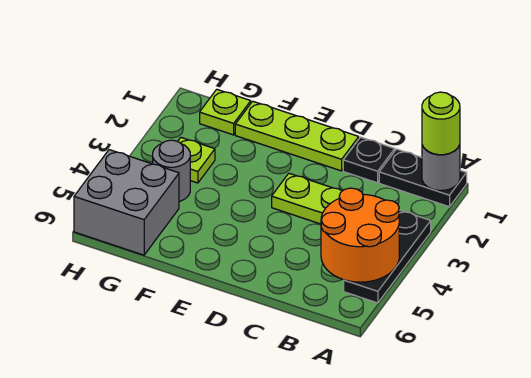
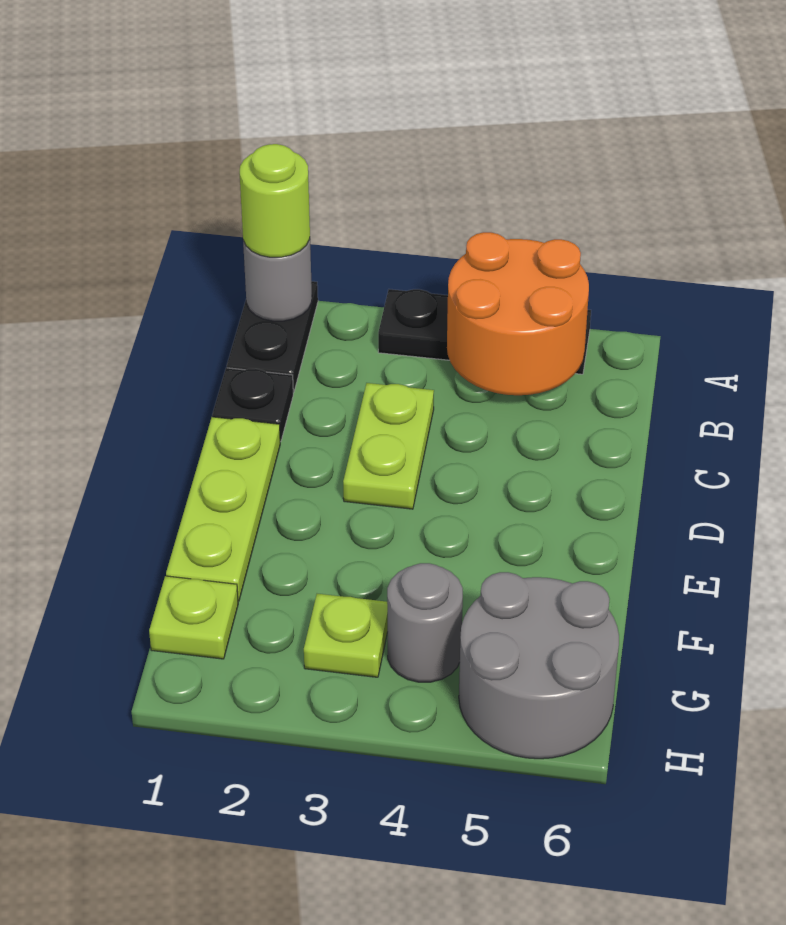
grey brick G5:H6 level 1 -> grey round brick G5:H6 level 1

